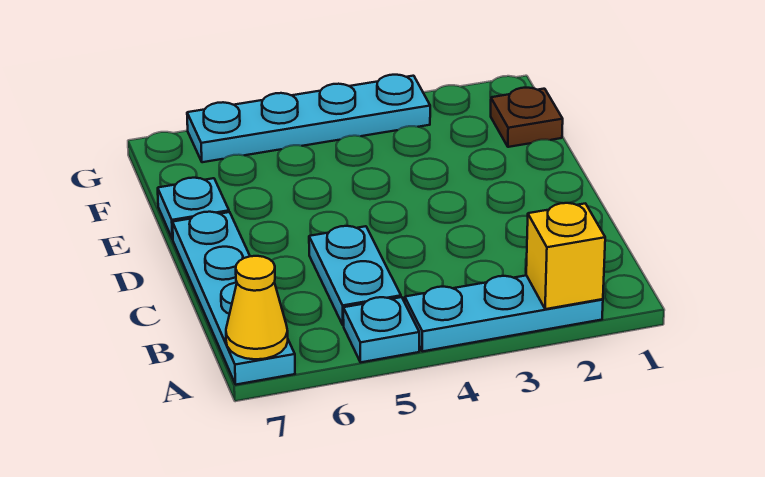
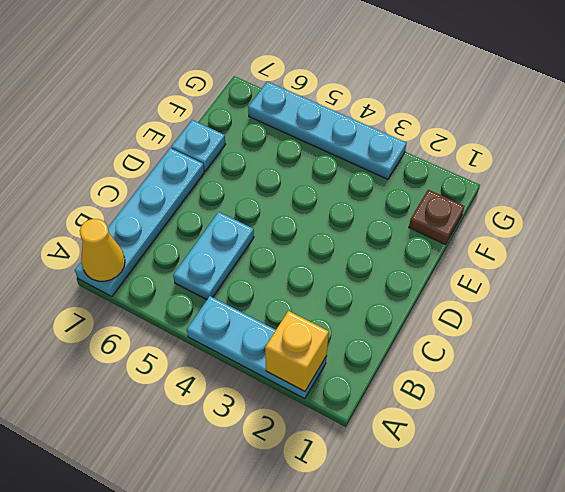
cyan plate A5 level 1 -> none

